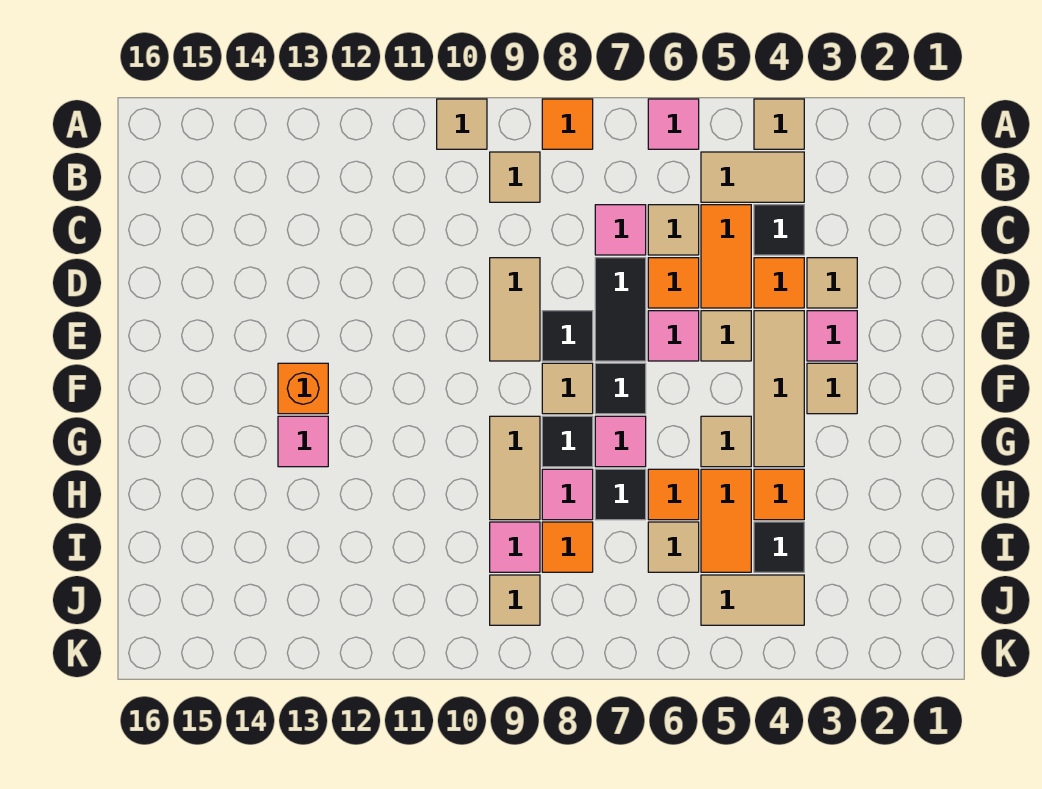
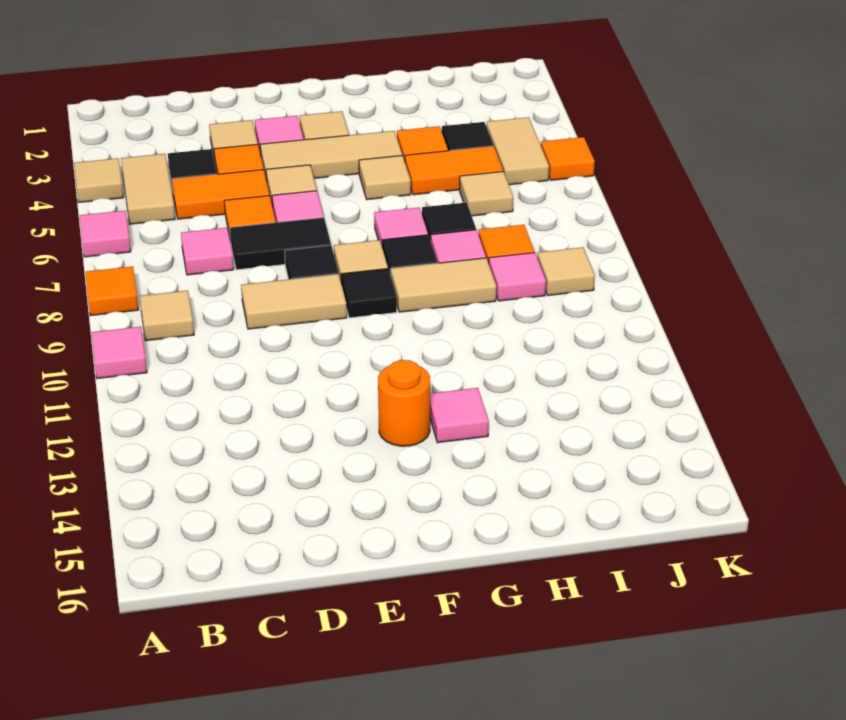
tan tile A10 level 1 -> pink tile A10 level 1
tan tile C6 level 1 -> none
black tile F7 level 1 -> black tile F9 level 1
orange brick F13 level 1 -> orange round brick F13 level 1
orange tile H6 level 1 -> orange tile K5 level 1

